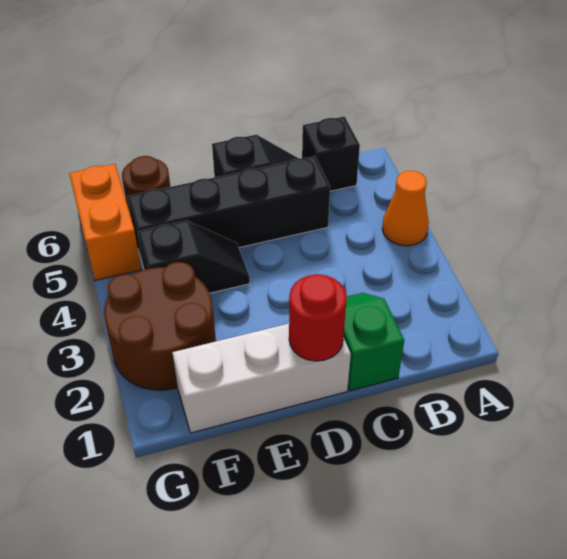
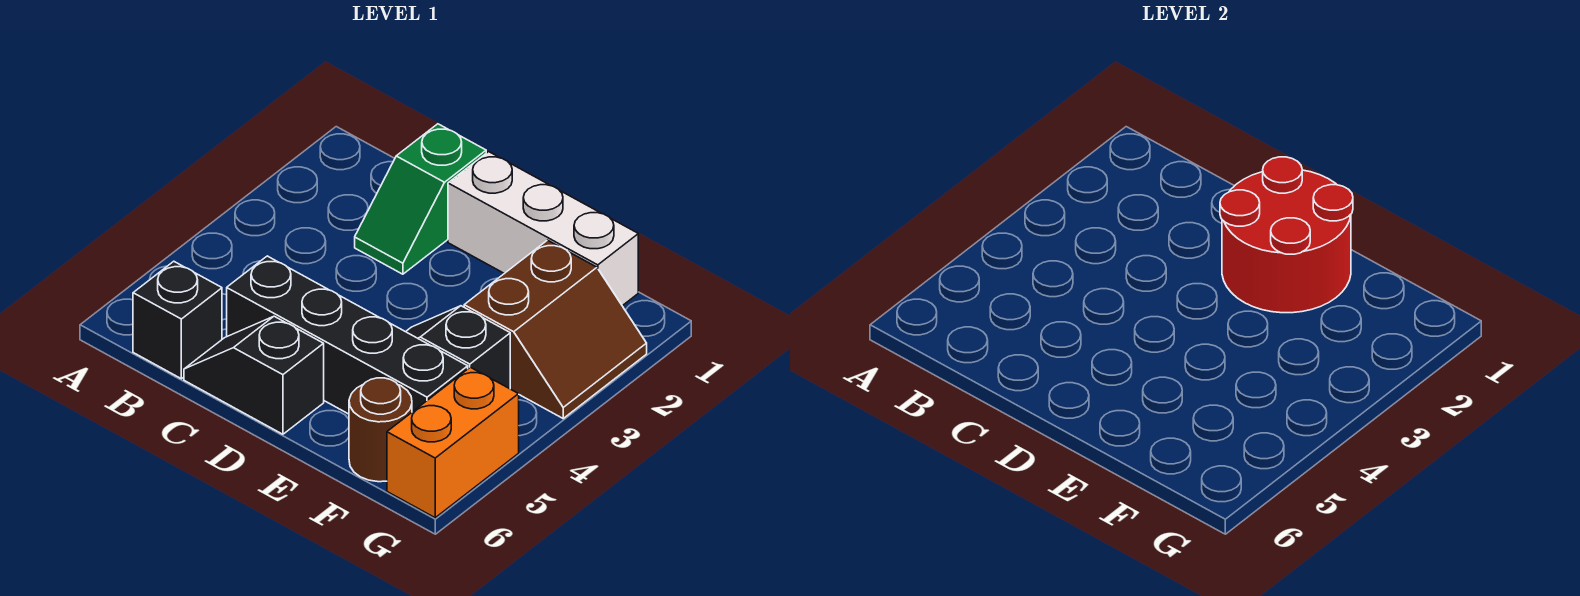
orange cone A4 level 1 -> none
red round brick D1 level 2 -> red round brick D1:E2 level 2
brown round brick F2:G3 level 1 -> brown slope F2:G3 level 1 top F

